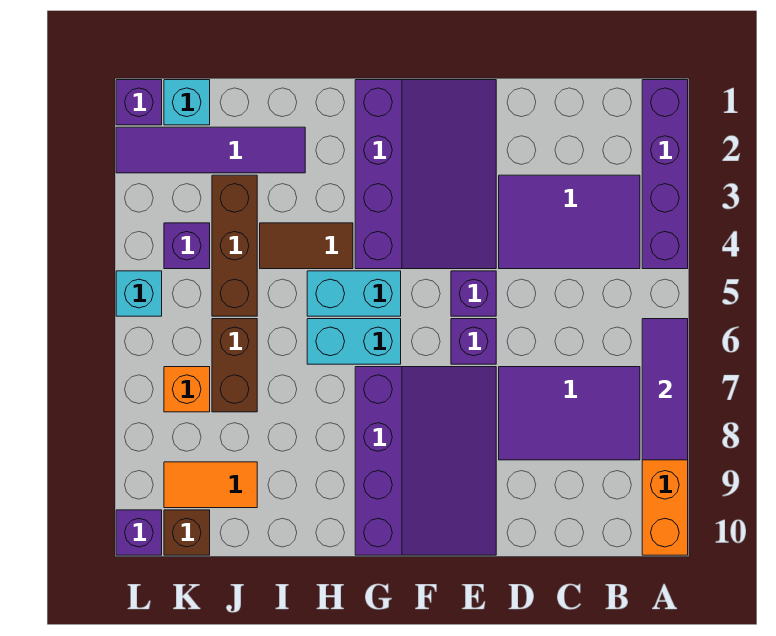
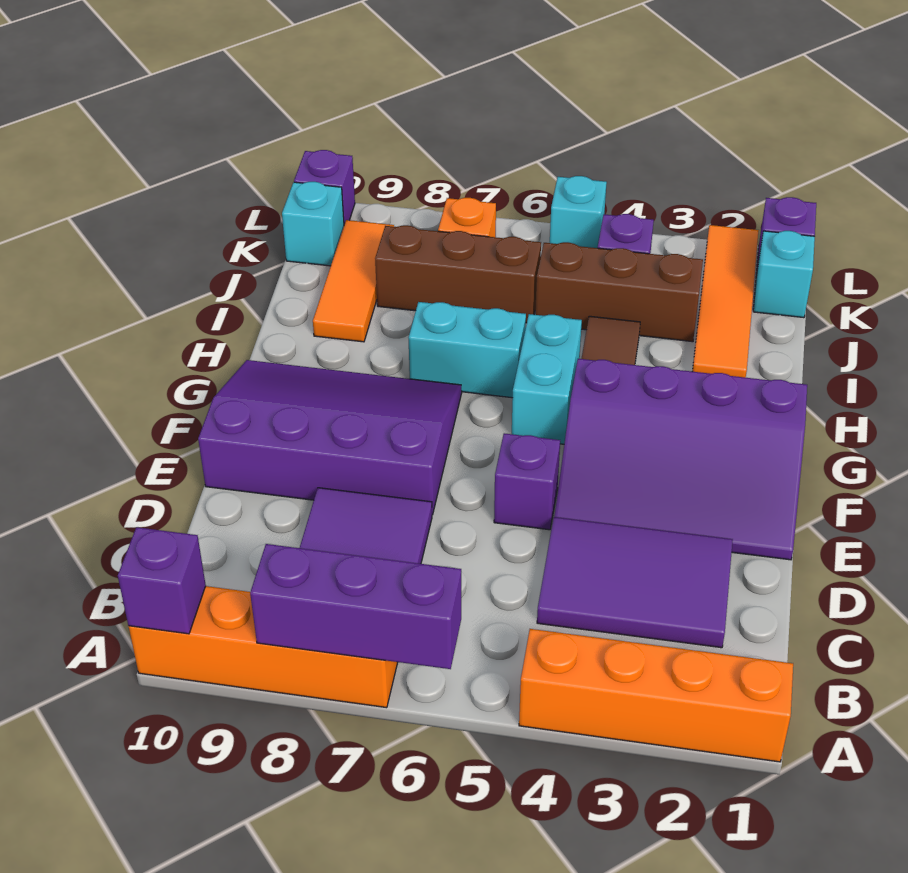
purple brick A1:A4 level 1 -> orange brick A1:A4 level 1
purple tile A6:A8 level 2 -> purple brick A6:A8 level 2
purple tile B3:D4 level 1 -> purple tile C2:D4 level 1
purple brick E6 level 1 -> purple brick A10 level 2
purple slope E7:G10 level 1 top G -> purple slope E7:G10 level 1 top E
cyan brick G6:H6 level 1 -> cyan brick H6:H7 level 1
purple tile I2:L2 level 1 -> orange tile I2:L2 level 1
brown brick J6:J7 level 1 -> brown brick J6:J8 level 1
orange tile J9:K9 level 1 -> orange tile I9:K9 level 1
brown brick K10 level 1 -> cyan brick K10 level 1

